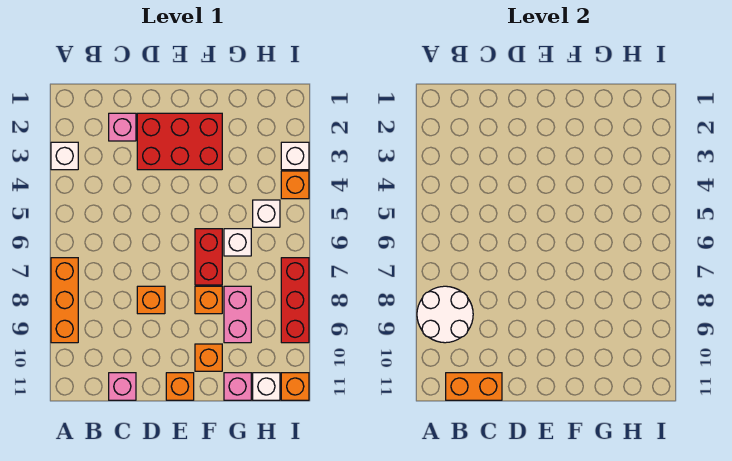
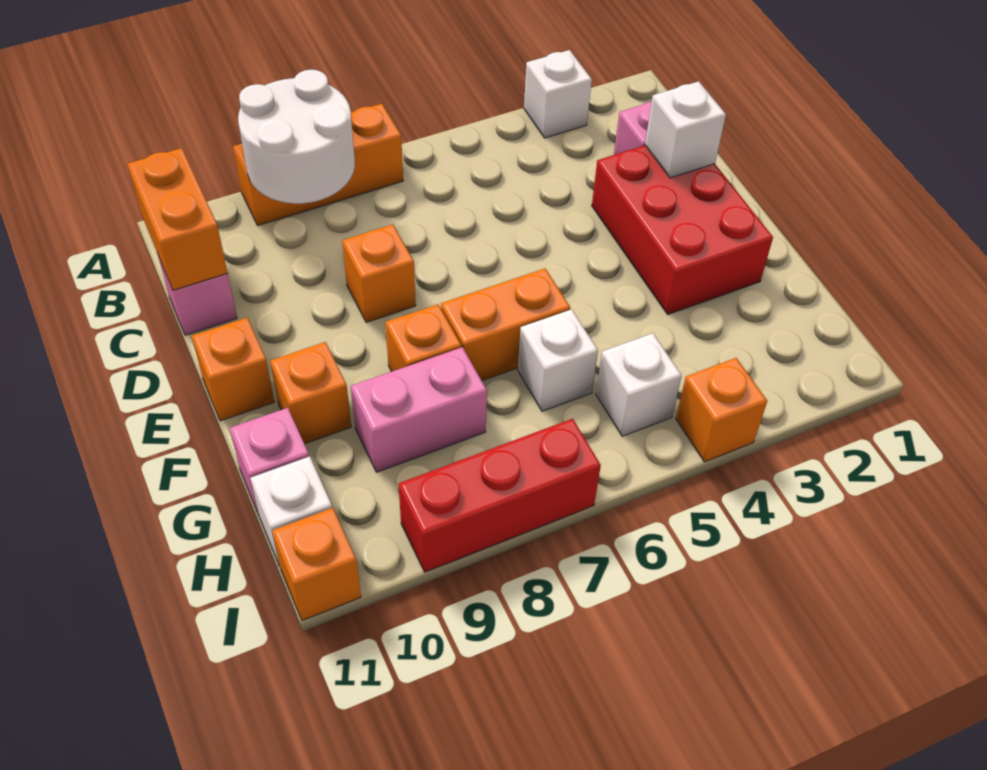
red brick F6:F7 level 1 -> orange brick F6:F7 level 1
white brick I3 level 1 -> white brick D2 level 2

